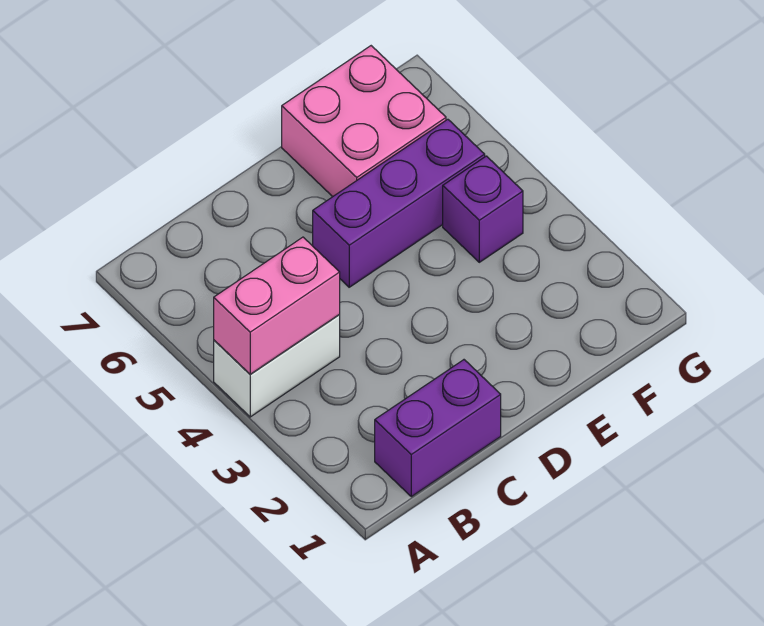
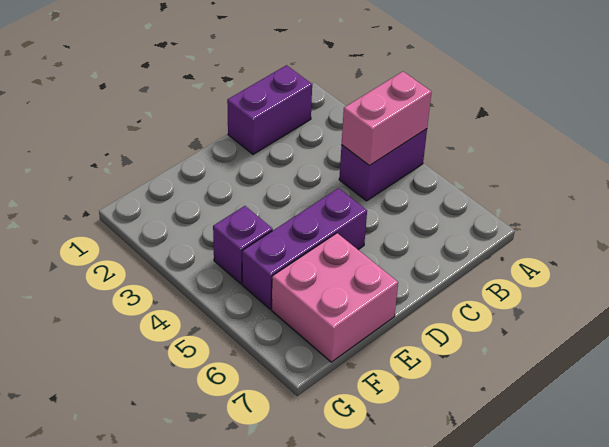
white brick A4:B4 level 1 -> purple brick A4:B4 level 1

